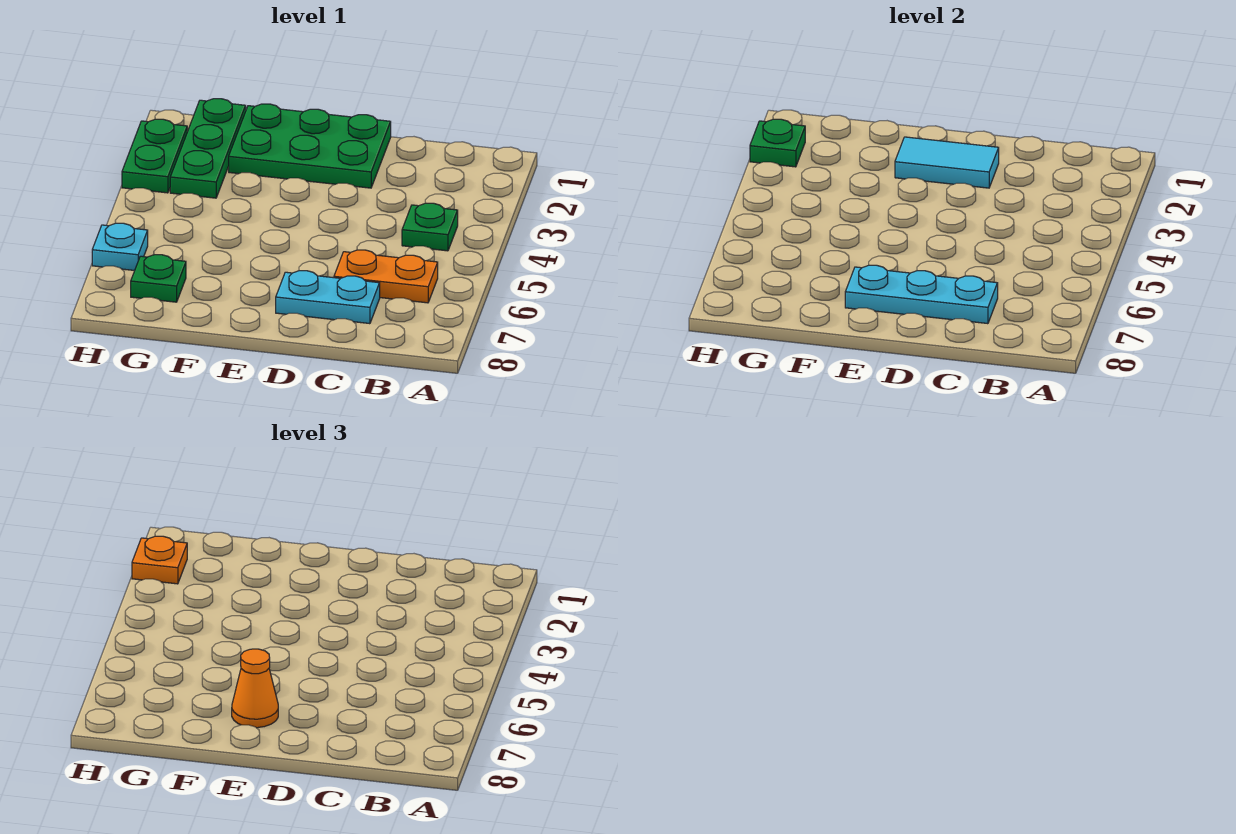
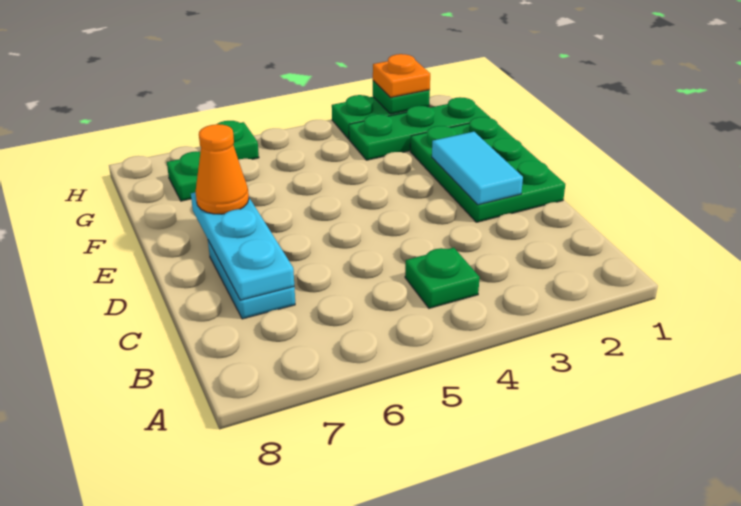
orange plate B6:C6 level 1 -> none
cyan plate H6 level 1 -> green plate H6 level 1

